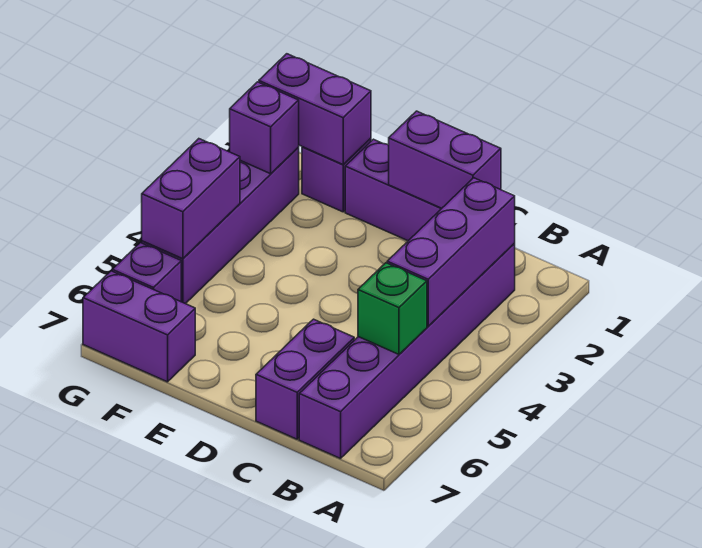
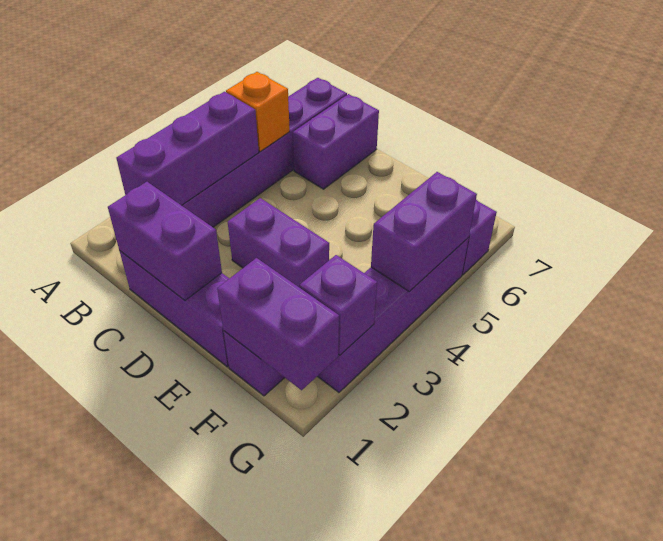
green brick B5 level 2 -> orange brick B5 level 2
purple brick F7:G7 level 1 -> purple brick D3:E3 level 1

